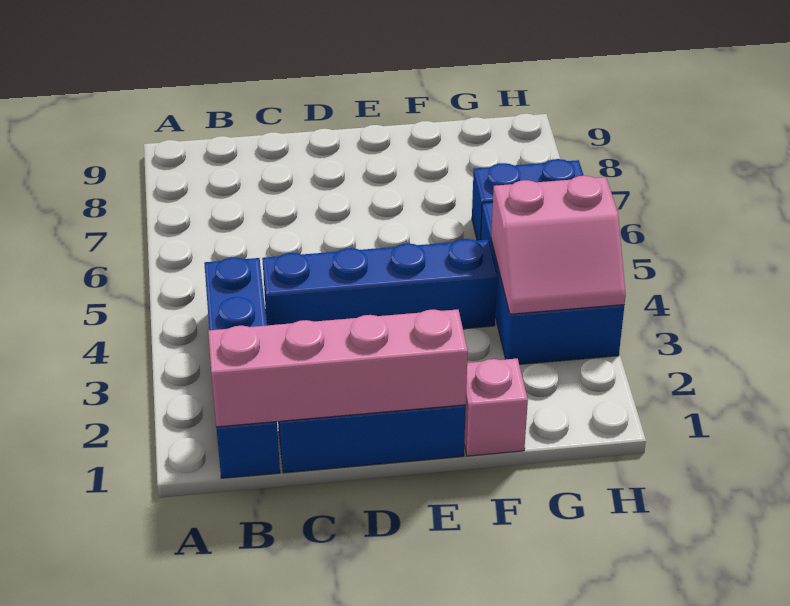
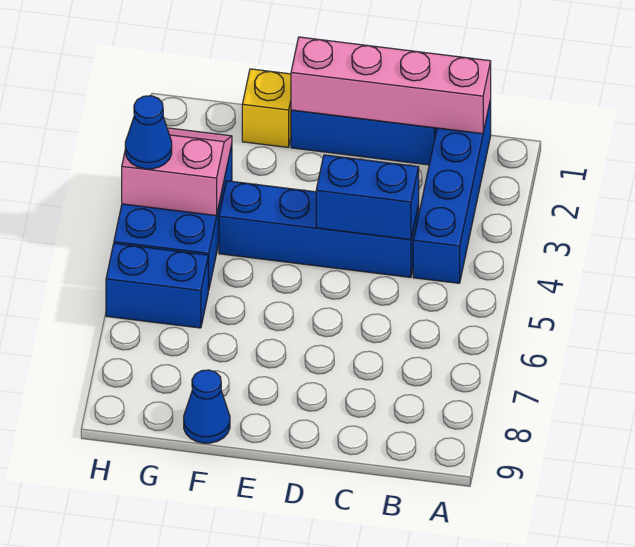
none -> blue brick C4:D4 level 2
pink brick F1 level 1 -> yellow brick F1 level 1
none -> blue cone F9 level 1
none -> blue cone H4 level 3

